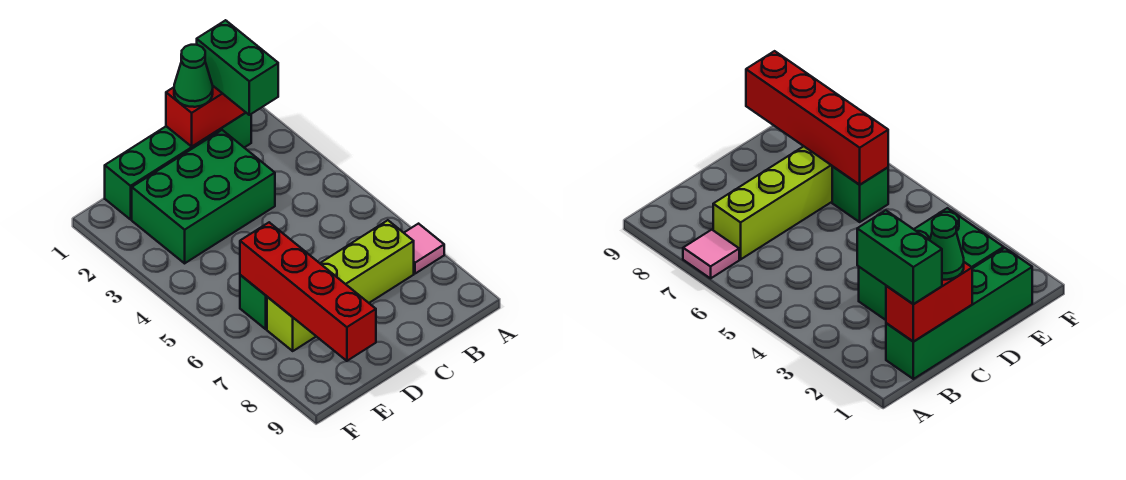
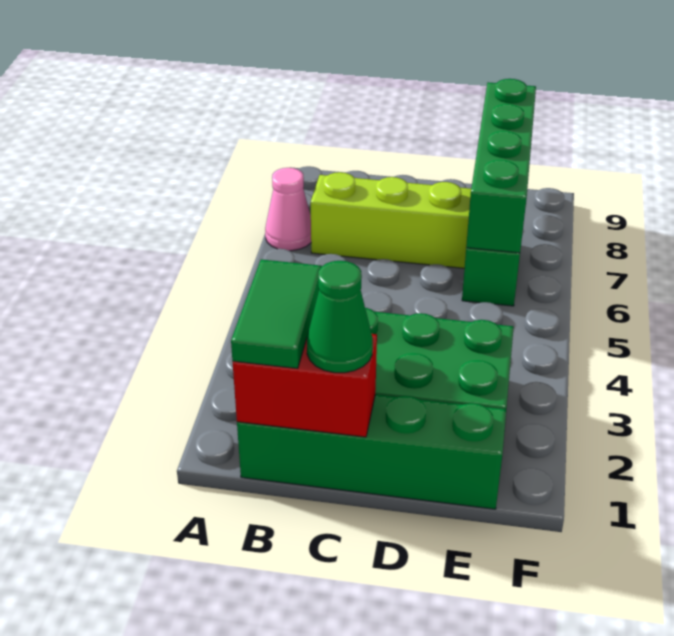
pink tile A7 level 1 -> pink cone A7 level 1
green brick B1:B2 level 3 -> green tile B1:B2 level 3
red brick E6:E9 level 2 -> green brick E6:E9 level 2

